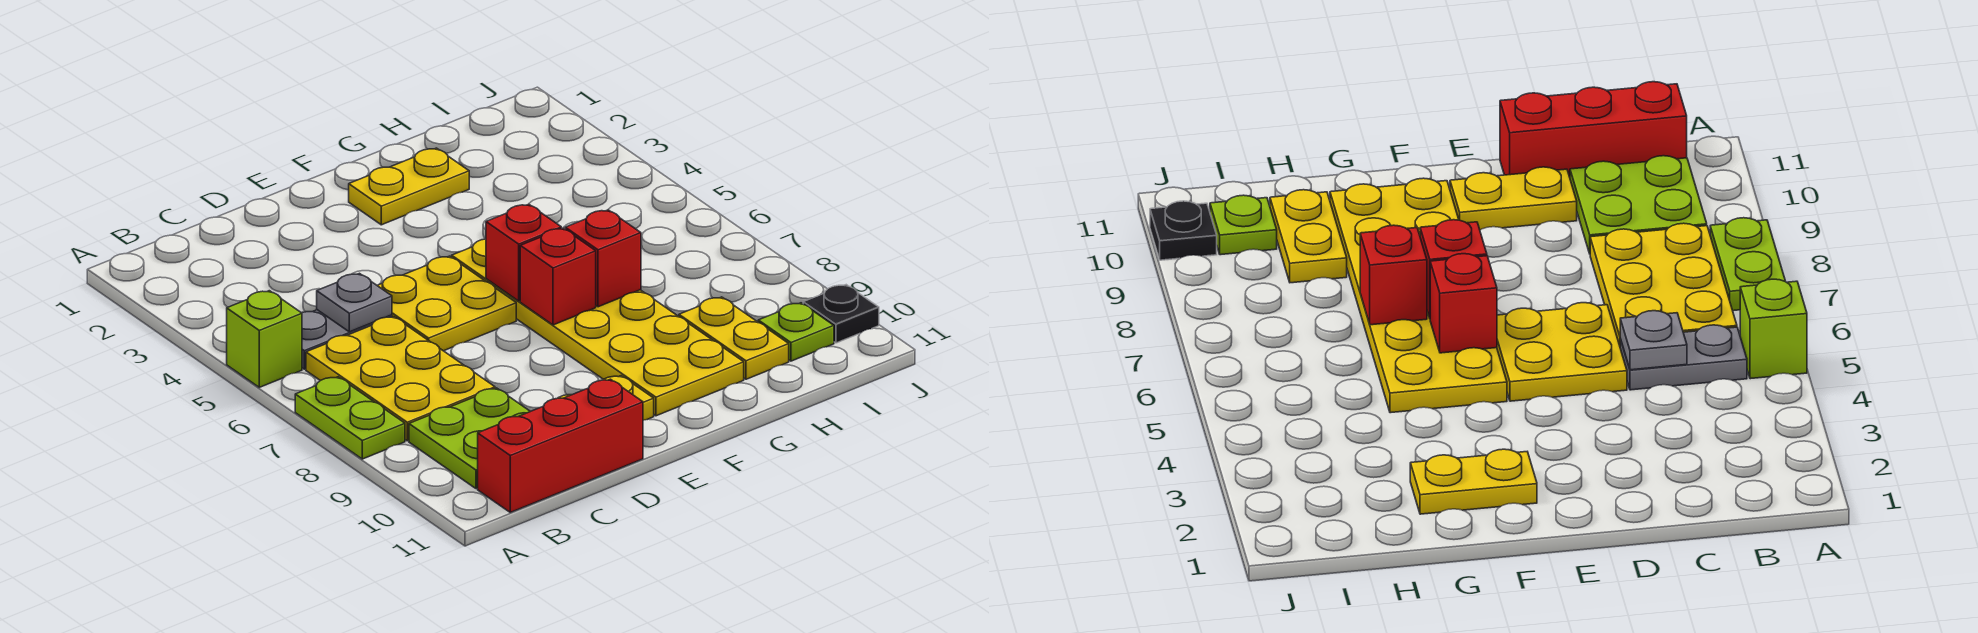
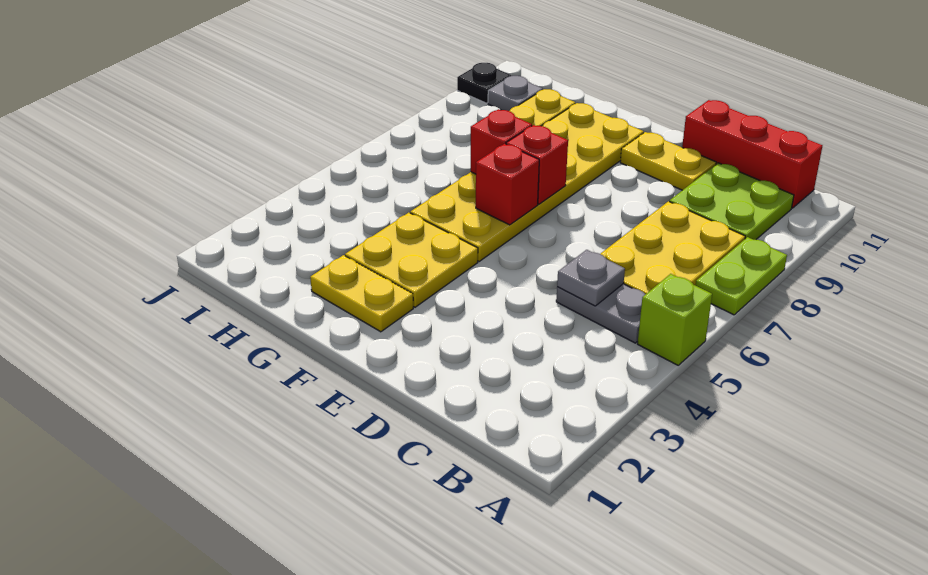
yellow plate D5:E6 level 1 -> yellow plate F3:G4 level 1
lime plate I10 level 1 -> grey plate I10 level 1

